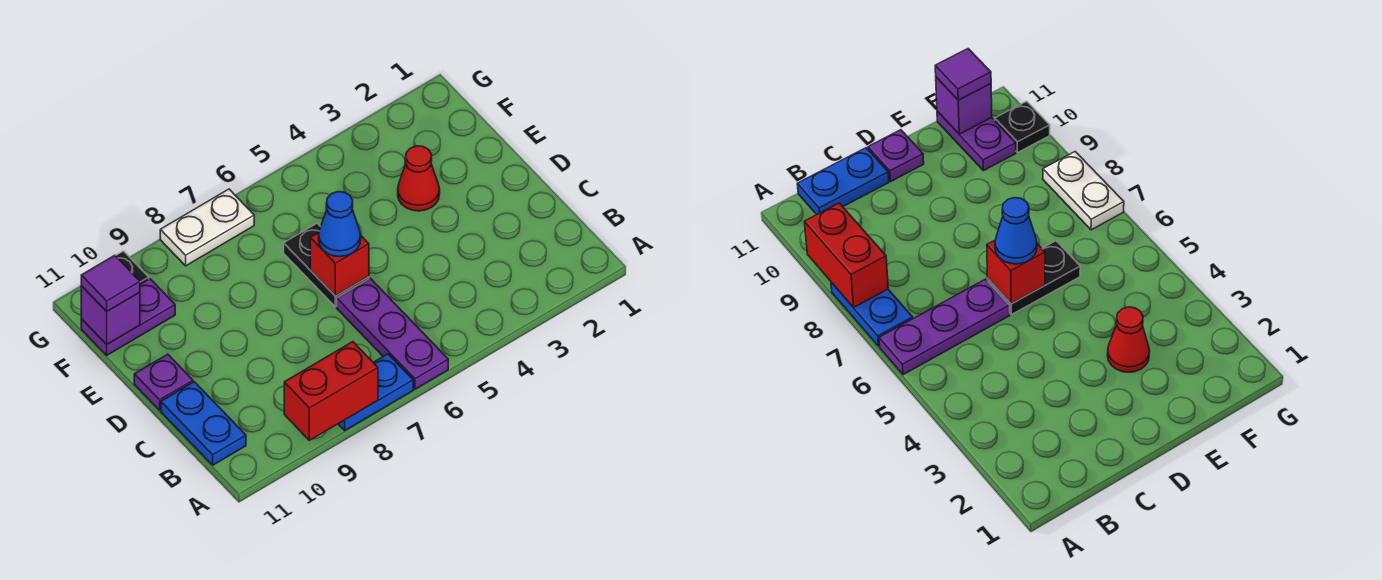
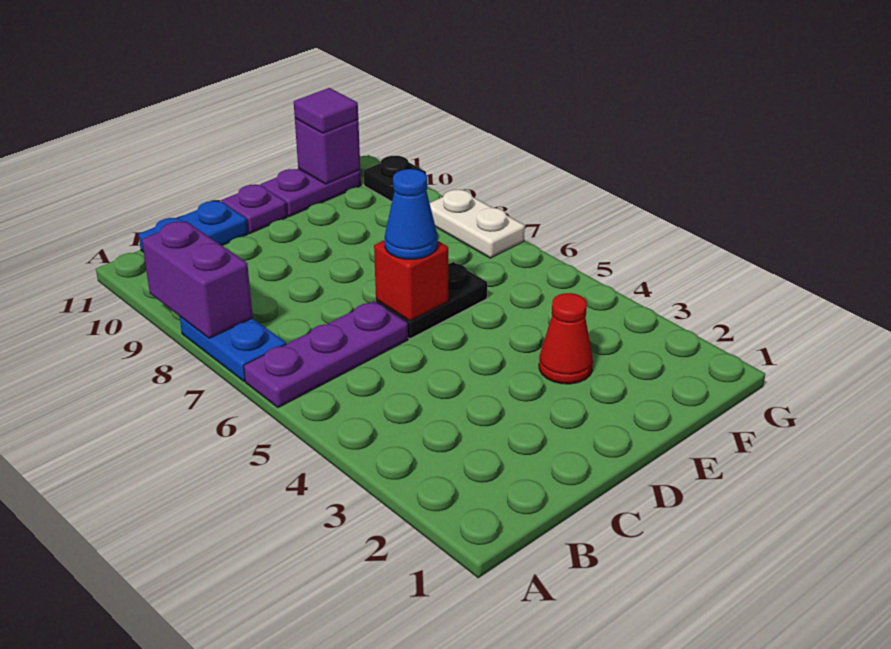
red brick A8:A9 level 2 -> purple brick A8:A9 level 2
purple plate F10:F11 level 1 -> purple plate E11:F11 level 1

